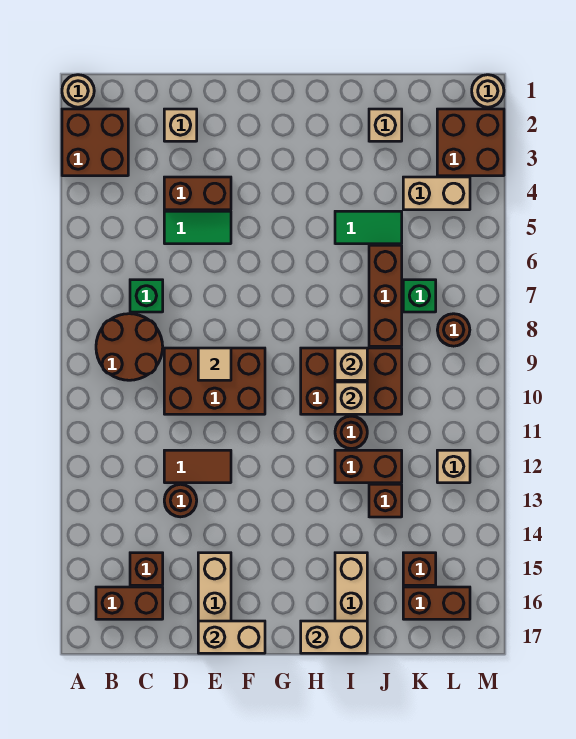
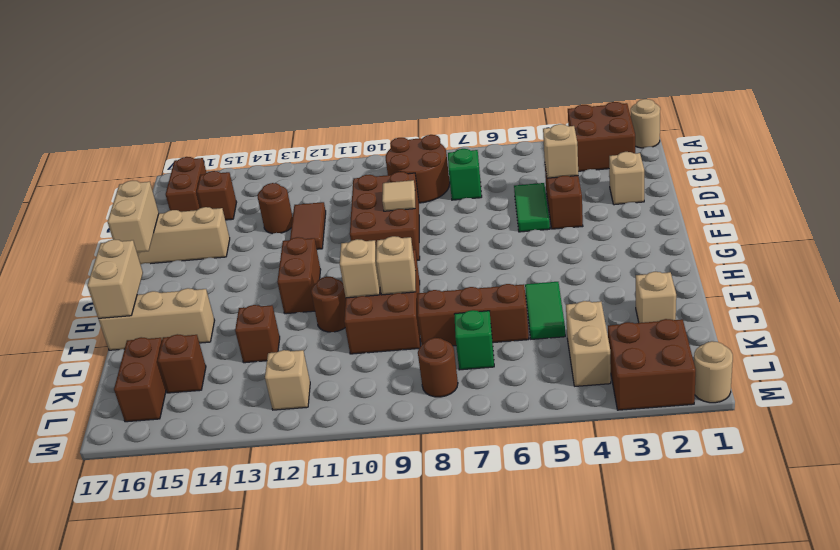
none -> tan brick D4 level 2
brown brick I12:J12 level 1 -> brown brick G12:H12 level 1

